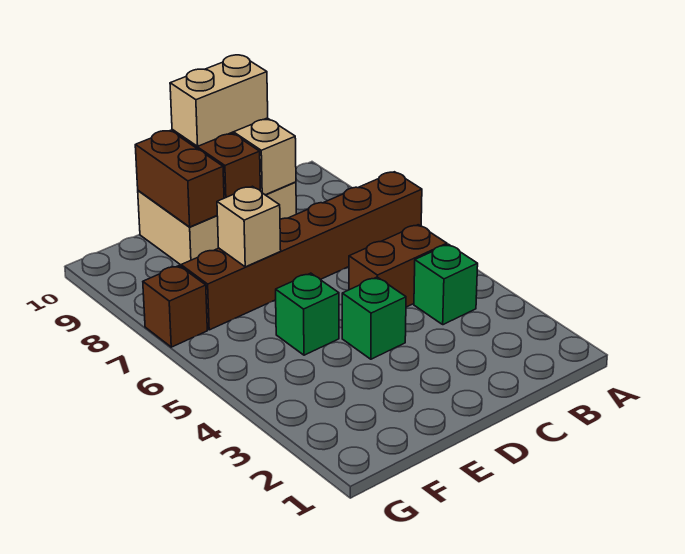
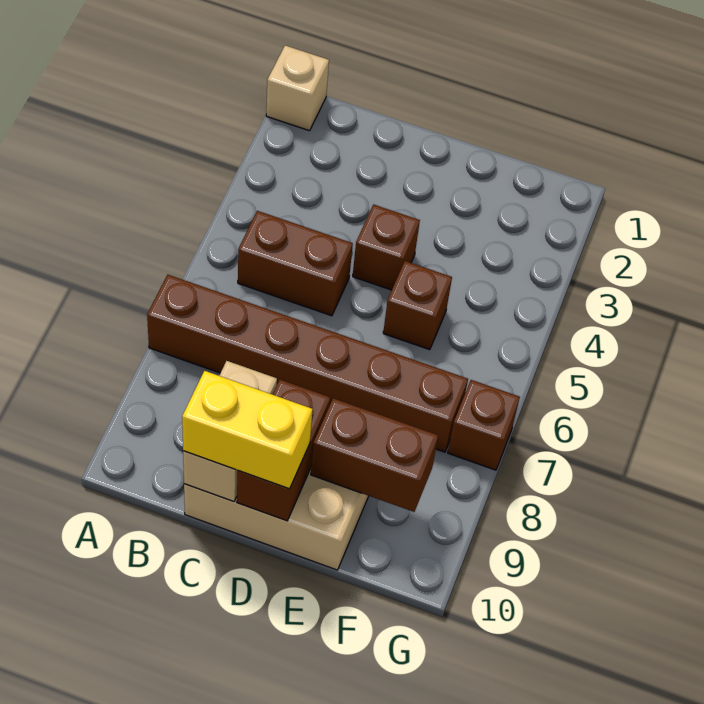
green brick B4 level 1 -> none
tan brick C10:D10 level 3 -> yellow brick C10:D10 level 3
green brick D4 level 1 -> brown brick D4 level 1
green brick E5 level 1 -> brown brick E5 level 1
tan brick E7 level 2 -> tan brick A1 level 1
brown brick E9:E10 level 2 -> brown brick E9:F9 level 2

